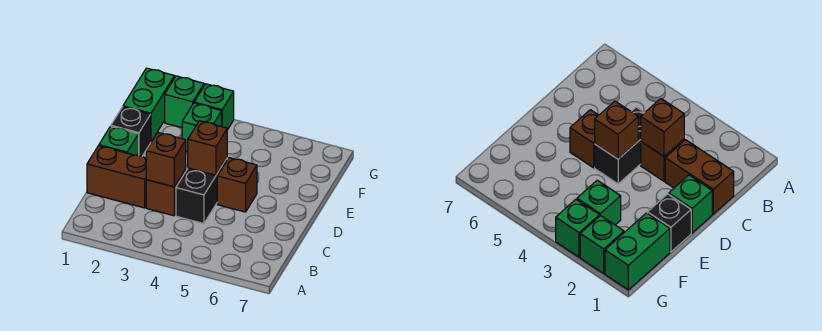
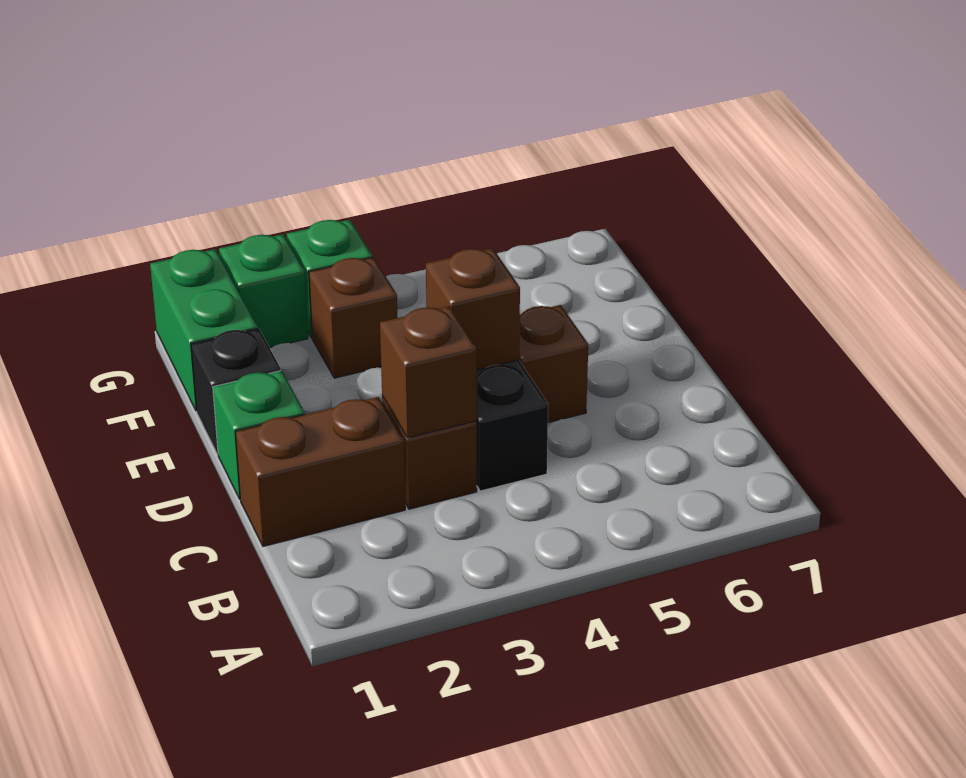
green brick F3 level 1 -> brown brick F3 level 1

